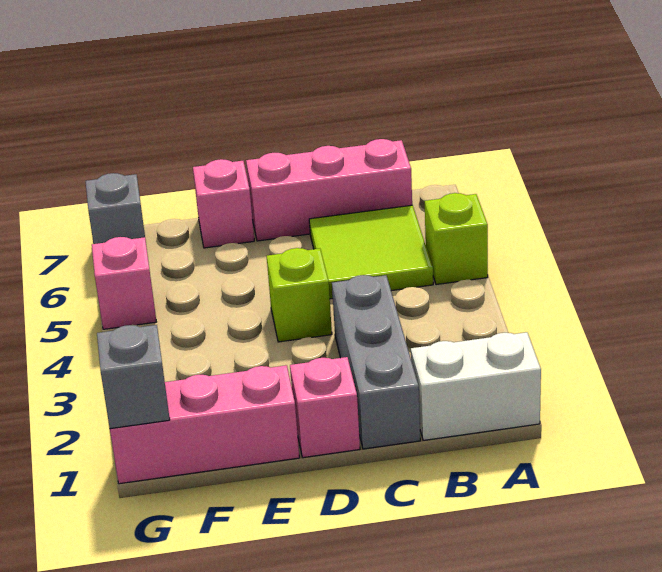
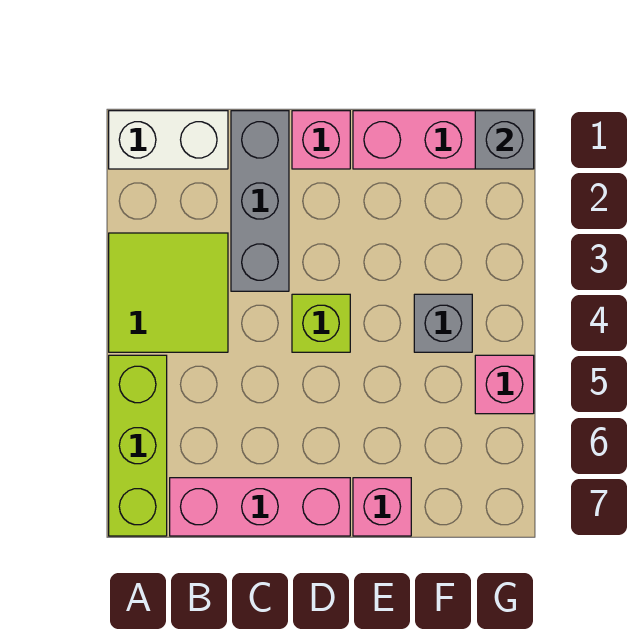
lime brick A5 level 1 -> lime brick A5:A7 level 1
lime tile B5:C6 level 1 -> lime tile A3:B4 level 1
grey brick G7 level 1 -> grey brick F4 level 1

